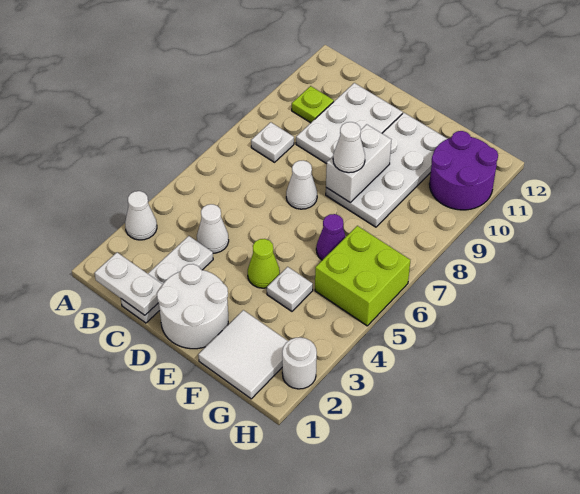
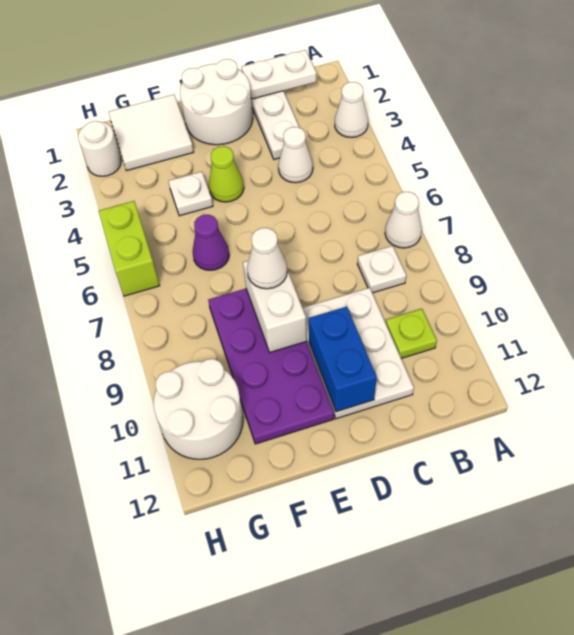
white cone D7 level 1 -> white cone A7 level 1
none -> blue brick D10:D11 level 2
white plate E8:F11 level 1 -> purple plate E8:F11 level 1
lime brick G5:H6 level 1 -> lime brick H5:H6 level 1
purple round brick G10:H11 level 1 -> white round brick G10:H11 level 1

